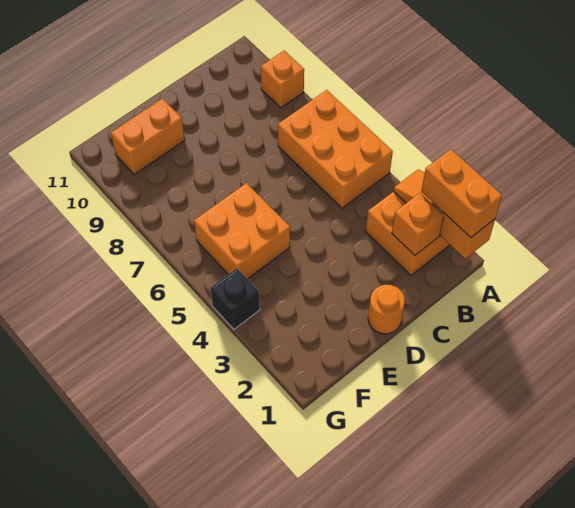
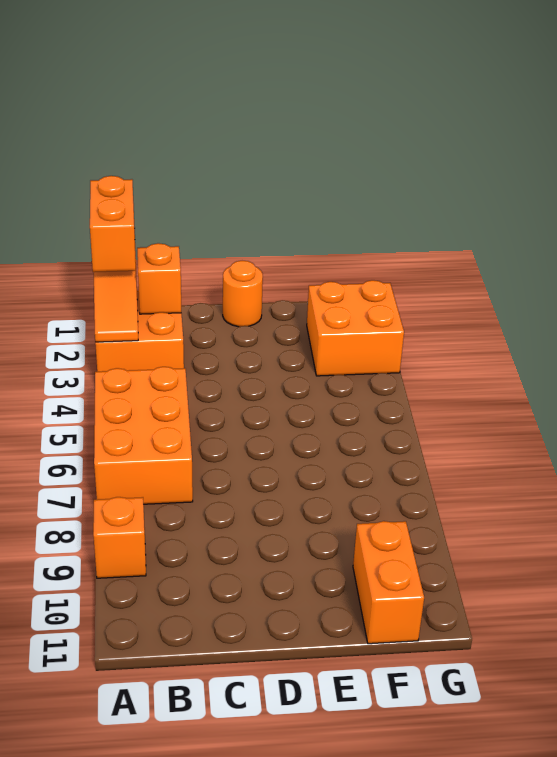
orange brick E5:F6 level 1 -> orange brick F2:G3 level 1
orange brick E10:F10 level 1 -> orange brick F10:F11 level 1
black brick G4 level 1 -> none

